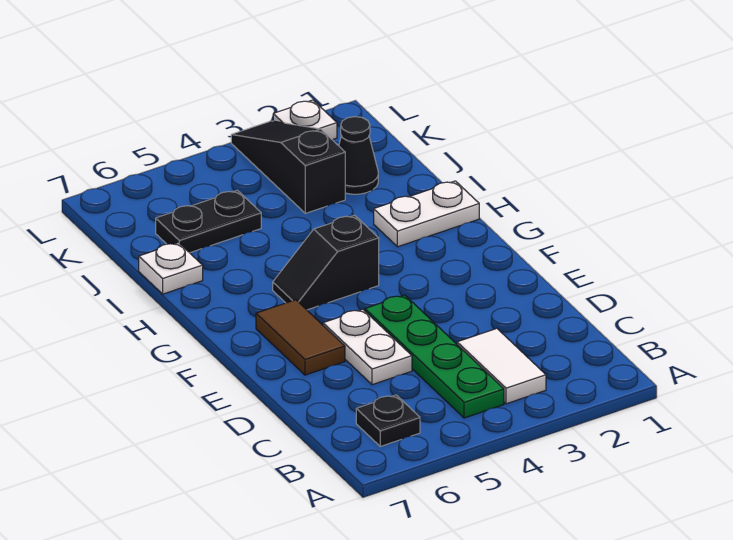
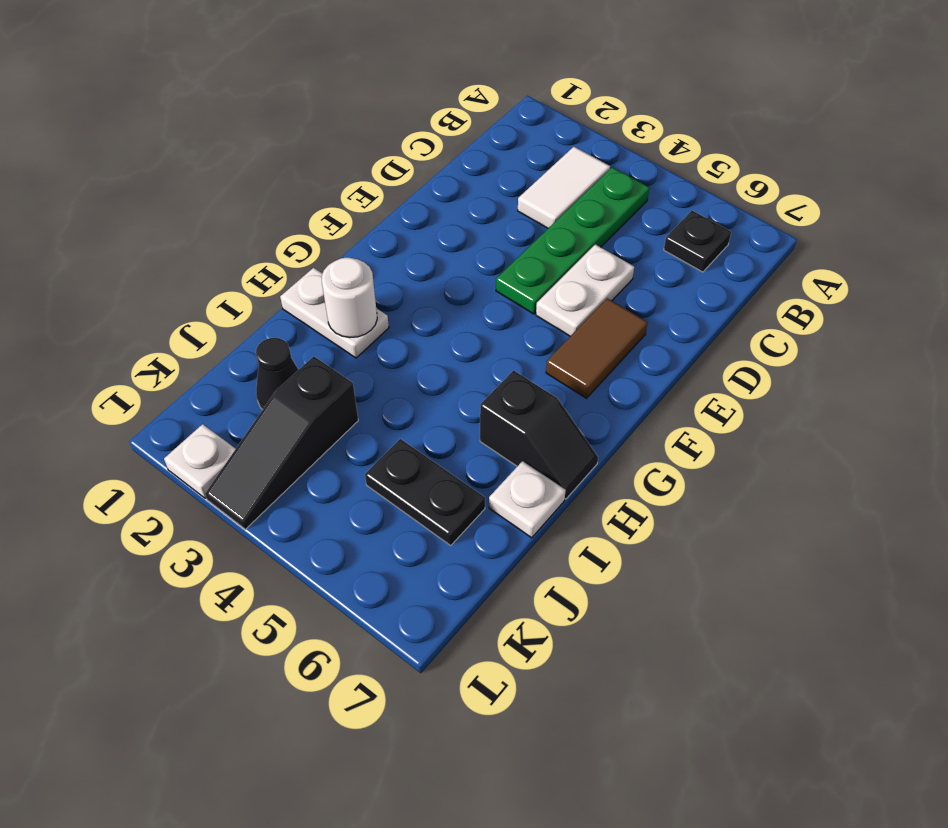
black slope G4:G5 level 1 top 4 -> black slope H6:H7 level 1 top 6
none -> white round brick H2 level 2

